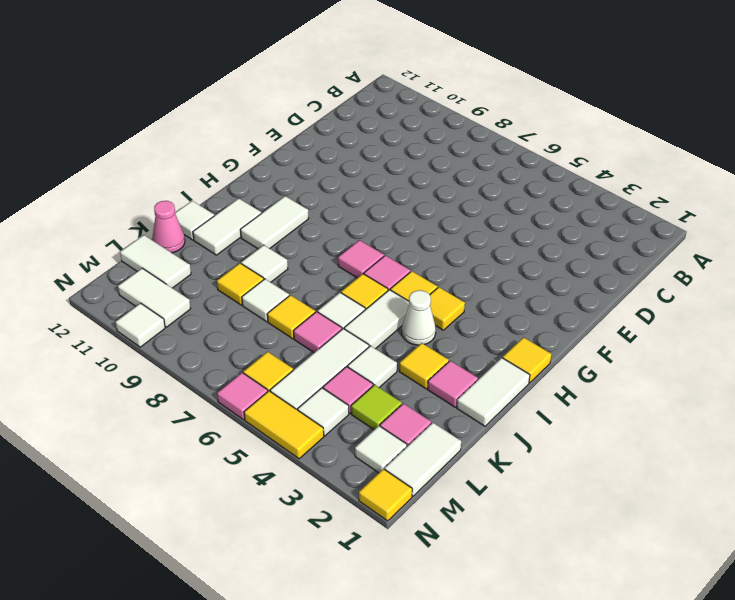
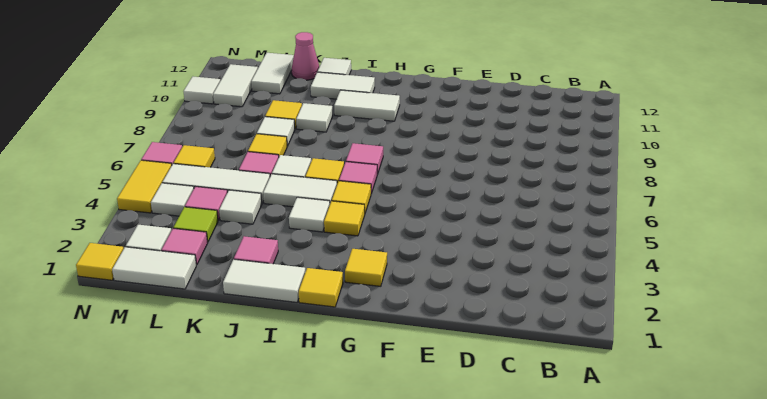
white cone I4 level 1 -> white tile I4 level 1
yellow tile J3 level 1 -> yellow tile G2 level 1

